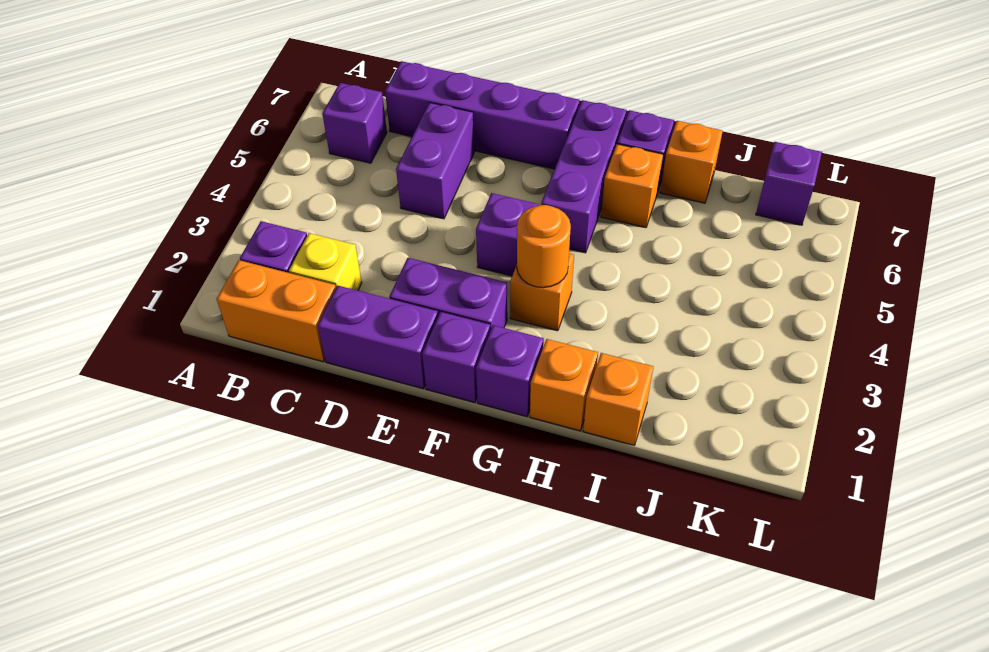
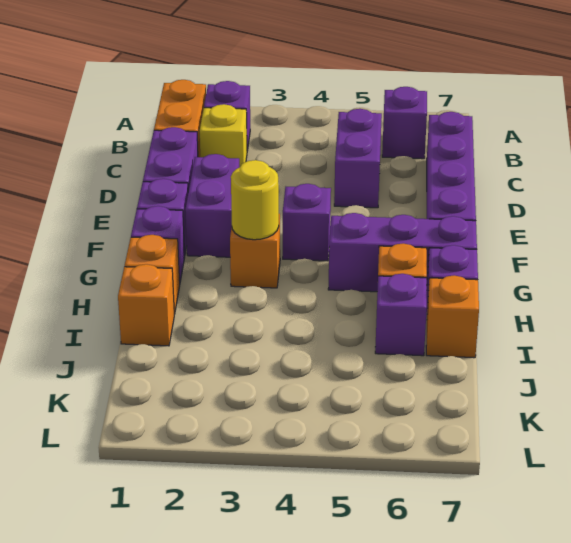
purple brick D5:D6 level 1 -> purple brick C5:D5 level 1
orange round brick G3 level 2 -> yellow round brick G3 level 2
purple brick K7 level 1 -> purple brick I6 level 1

